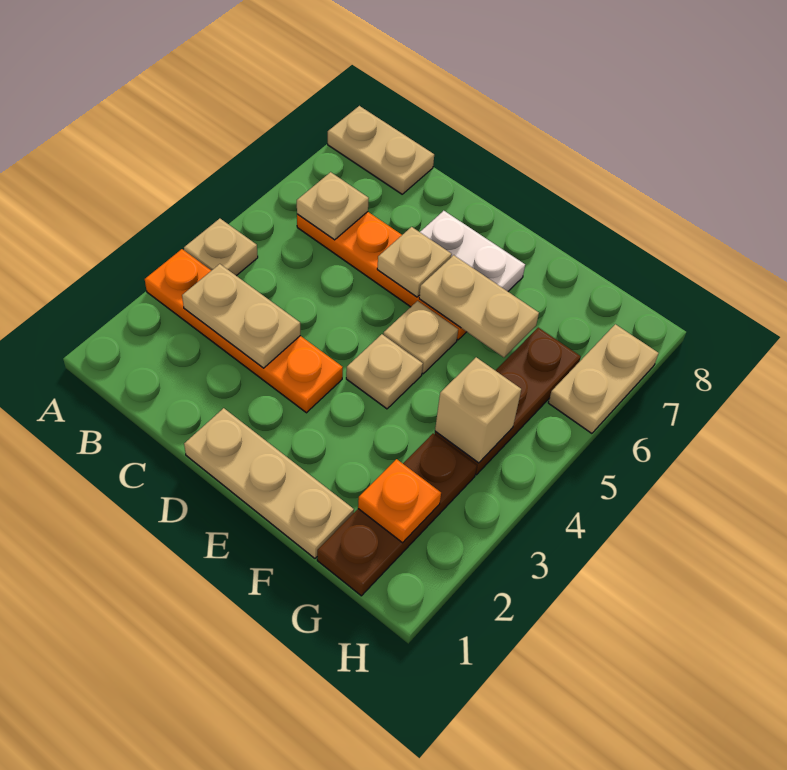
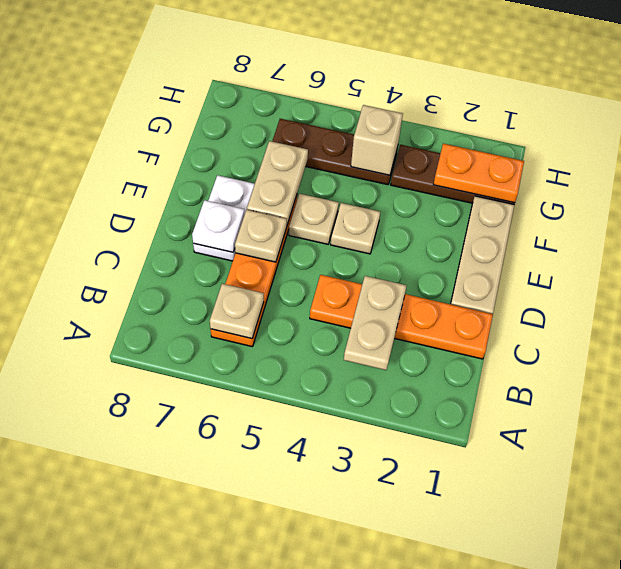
orange plate A3:D3 level 1 -> orange plate C1:C4 level 1
tan plate A4 level 1 -> none
tan plate A8:B8 level 1 -> none
none -> white plate D7 level 2
orange plate G2 level 2 -> orange plate G1:G2 level 2
tan plate H6:H7 level 1 -> none

